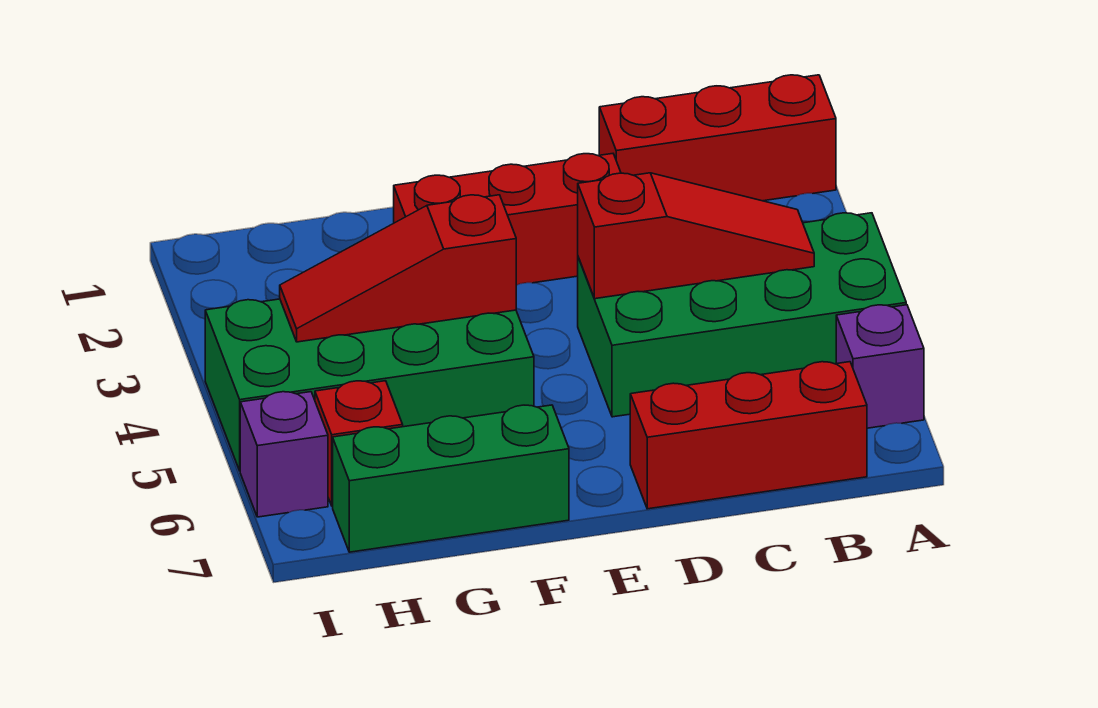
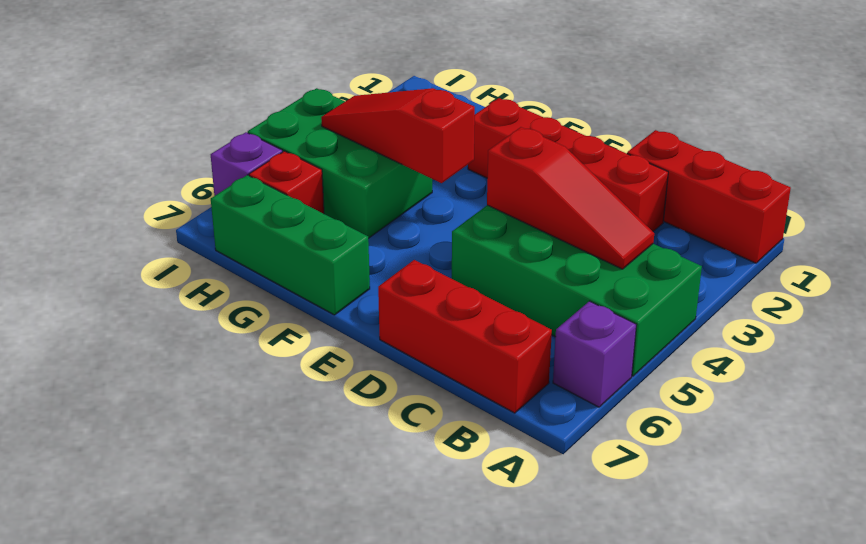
red brick D2:F2 level 1 -> red brick C2:F2 level 1
green brick F4:I5 level 1 -> green brick G4:I5 level 1

